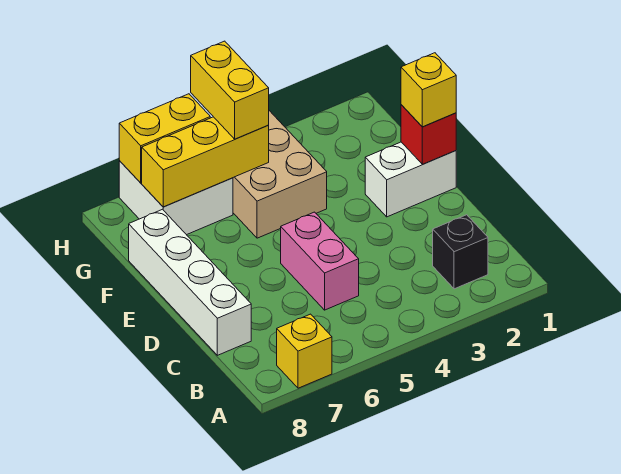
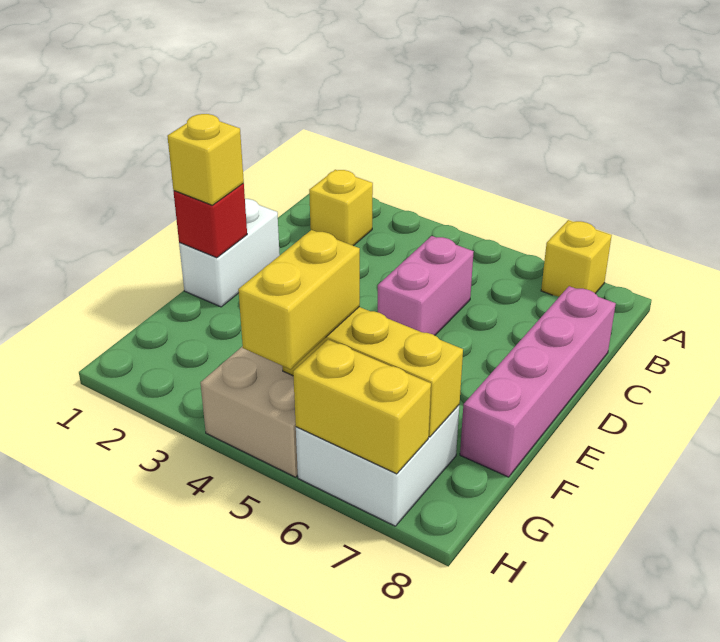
black brick B2 level 1 -> yellow brick B2 level 1
white brick C8:F8 level 1 -> pink brick C8:F8 level 1
white brick E1:E2 level 1 -> white brick D1:E1 level 1

